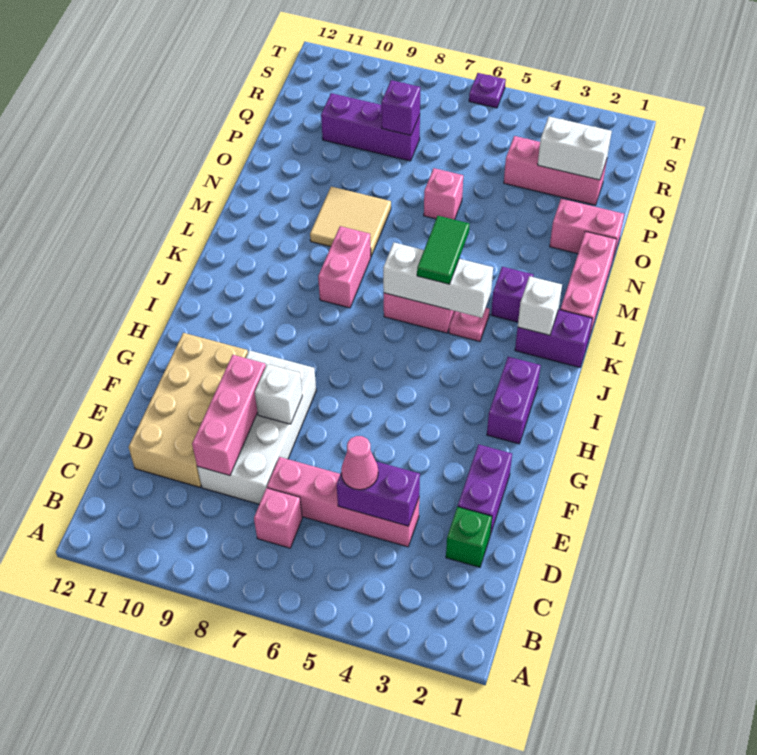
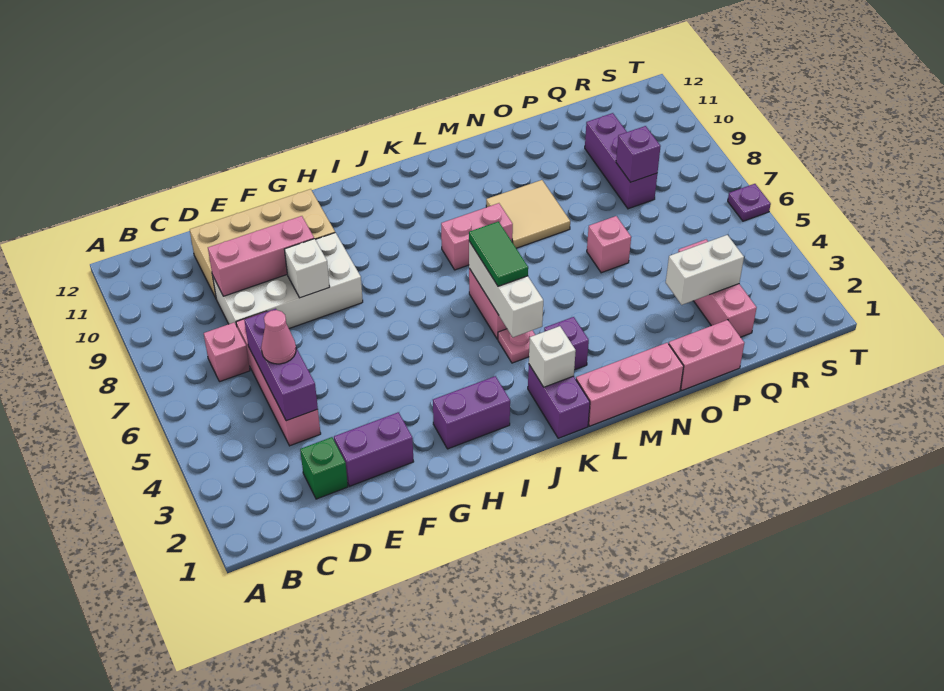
purple brick D4:D5 level 2 -> purple brick D4:D6 level 2
green tile K5:L5 level 3 -> green tile K5:K6 level 3
pink brick O1:O2 level 1 -> pink brick O1:P1 level 1
white brick Q2:Q3 level 2 -> white brick P3:Q3 level 2

